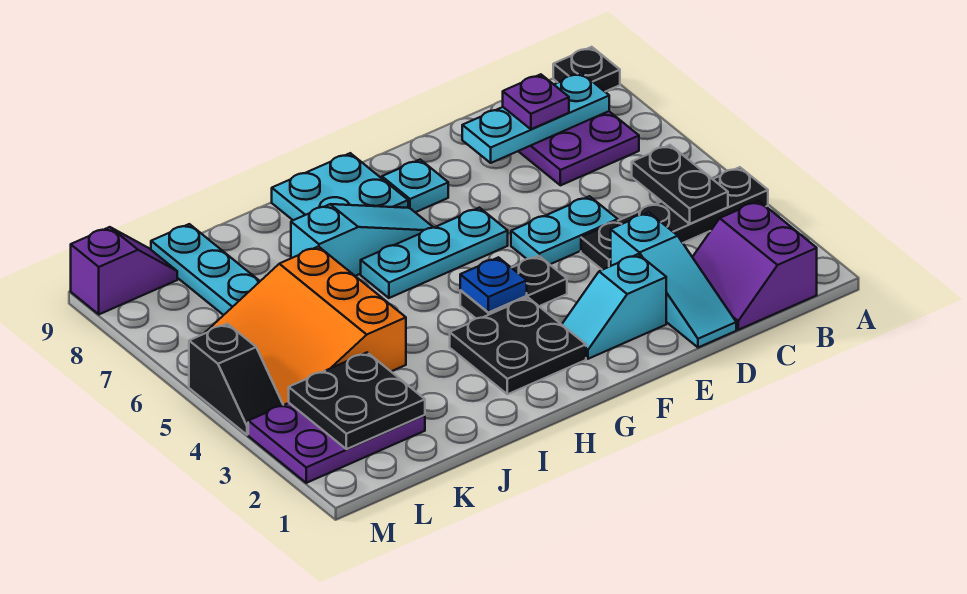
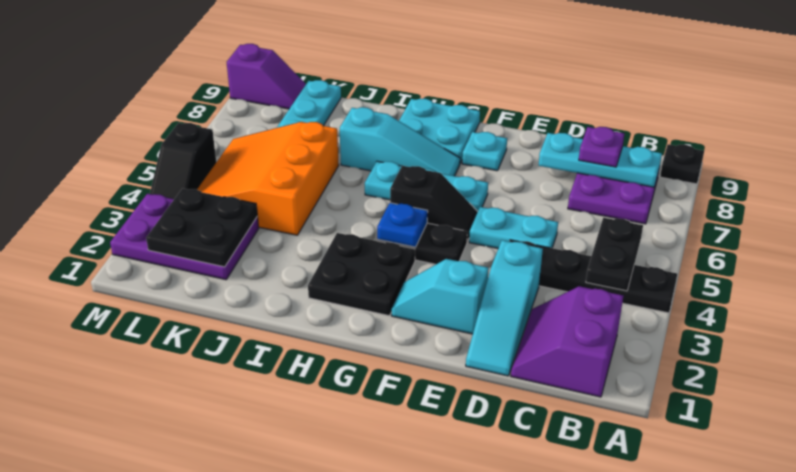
none -> black slope F5:G5 level 1 top G

